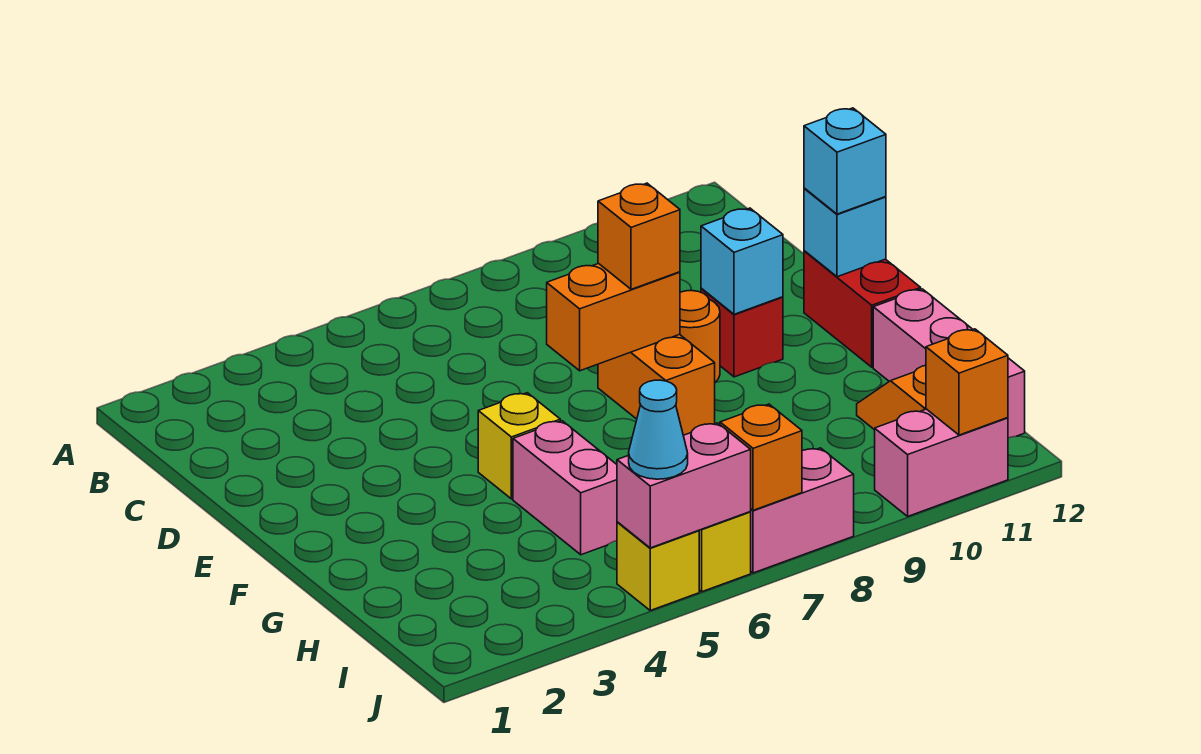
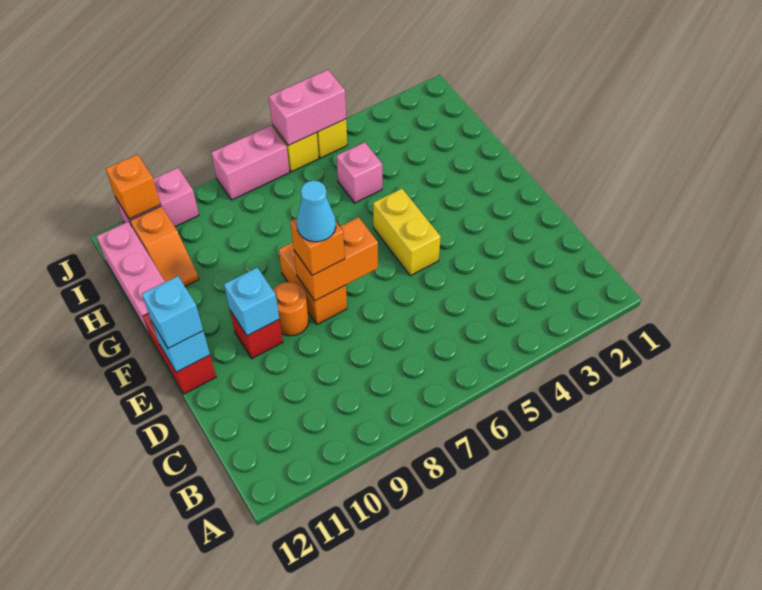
yellow brick F5 level 1 -> yellow brick E5:F5 level 1
pink brick G5:H5 level 1 -> pink brick H5 level 1
cyan cone J5 level 3 -> cyan cone E8 level 4
orange brick J7 level 2 -> none

